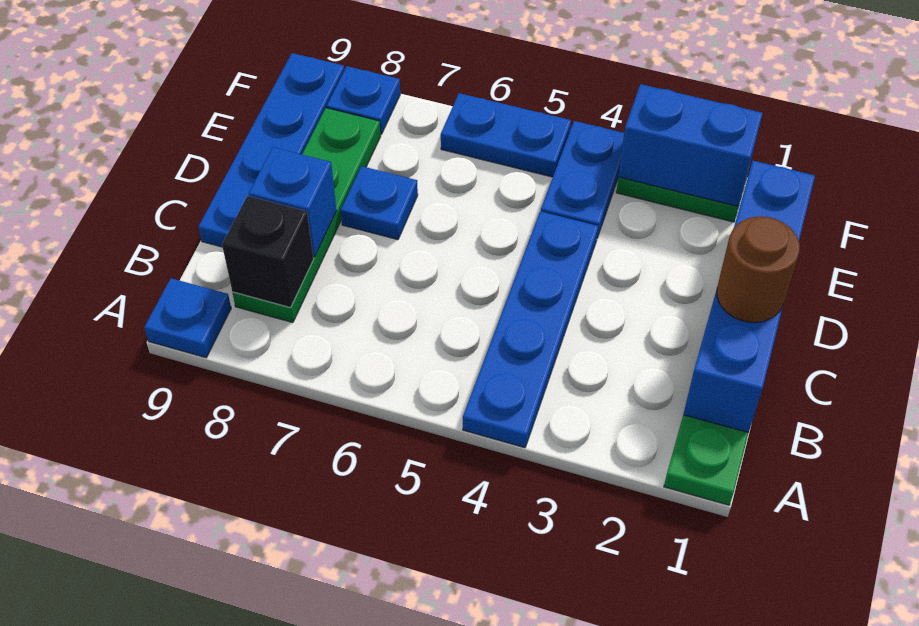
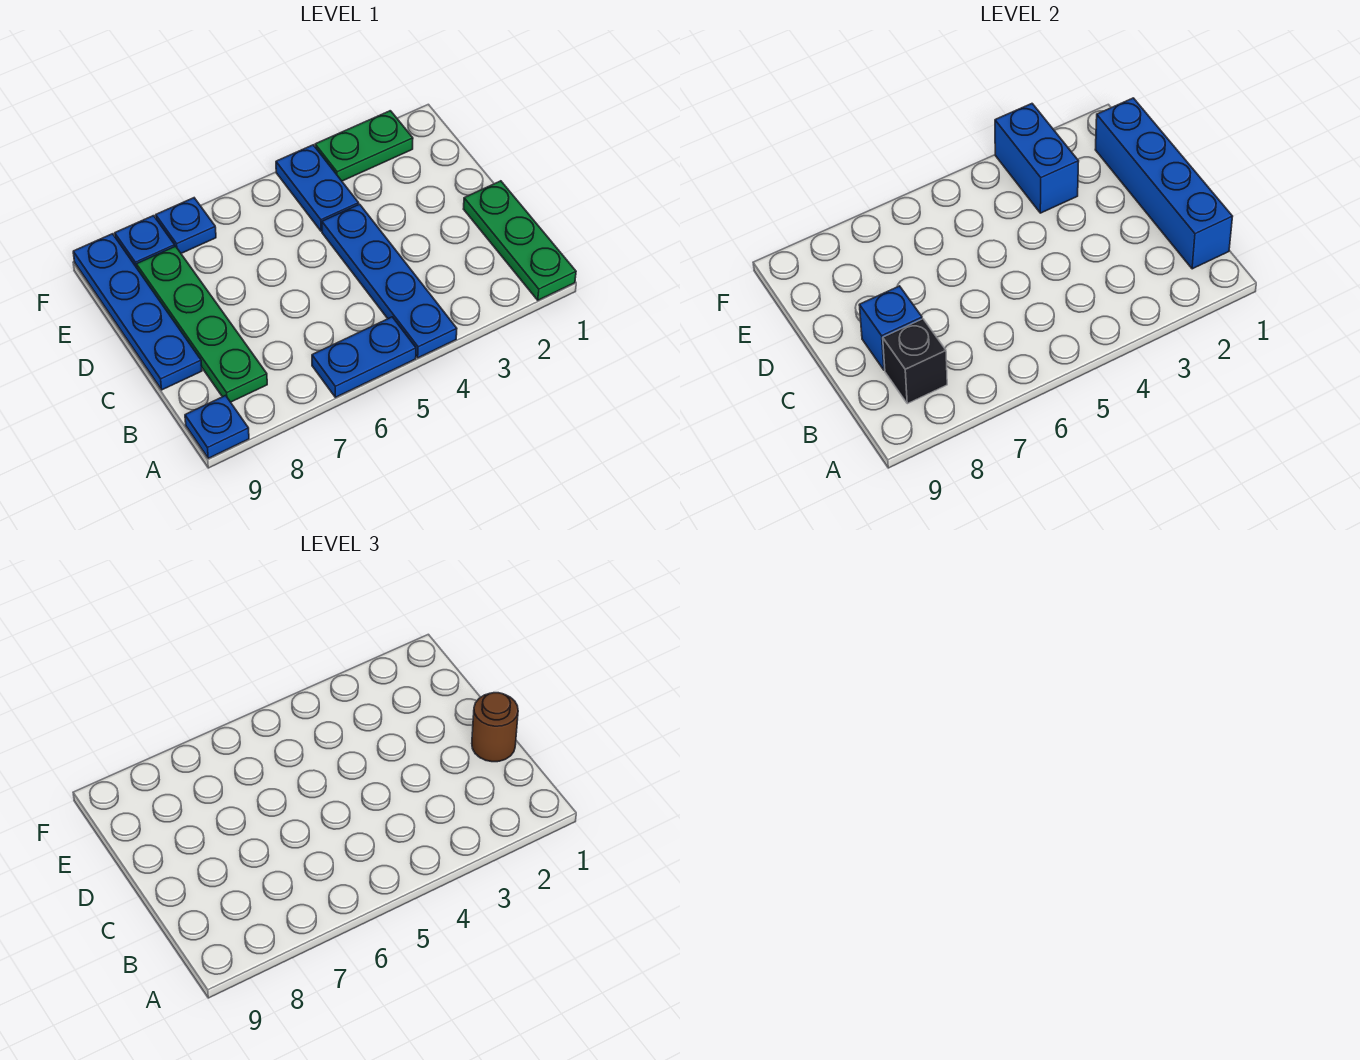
blue plate D7 level 1 -> blue plate F7 level 1
blue brick F2:F3 level 2 -> blue brick E3:F3 level 2
blue plate F5:F6 level 1 -> blue plate A5:A6 level 1

